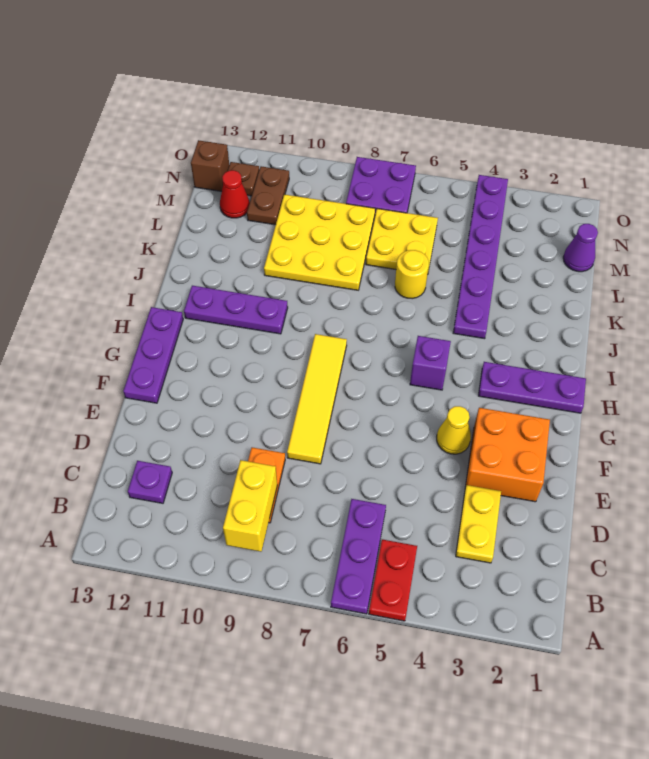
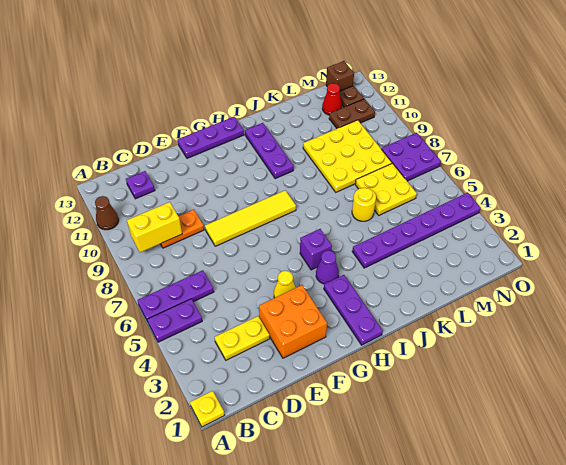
none -> yellow plate A1 level 1
red plate A5:B5 level 1 -> purple plate A5:B5 level 1
none -> brown cone A11 level 1
purple cone M1 level 1 -> purple cone H4 level 1

